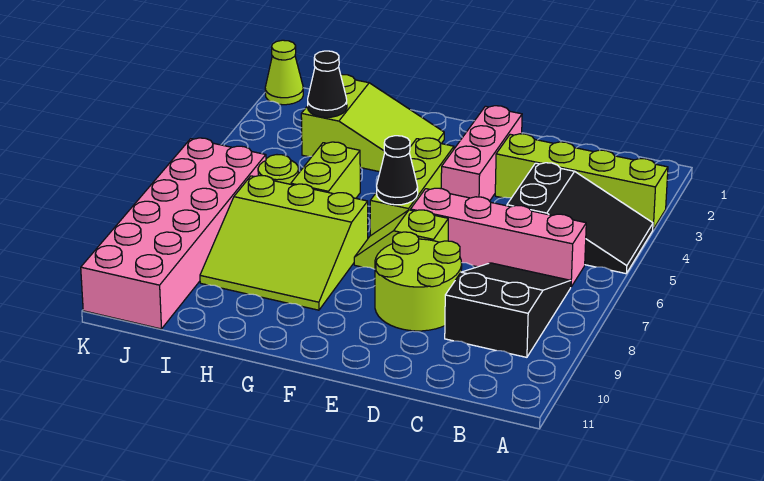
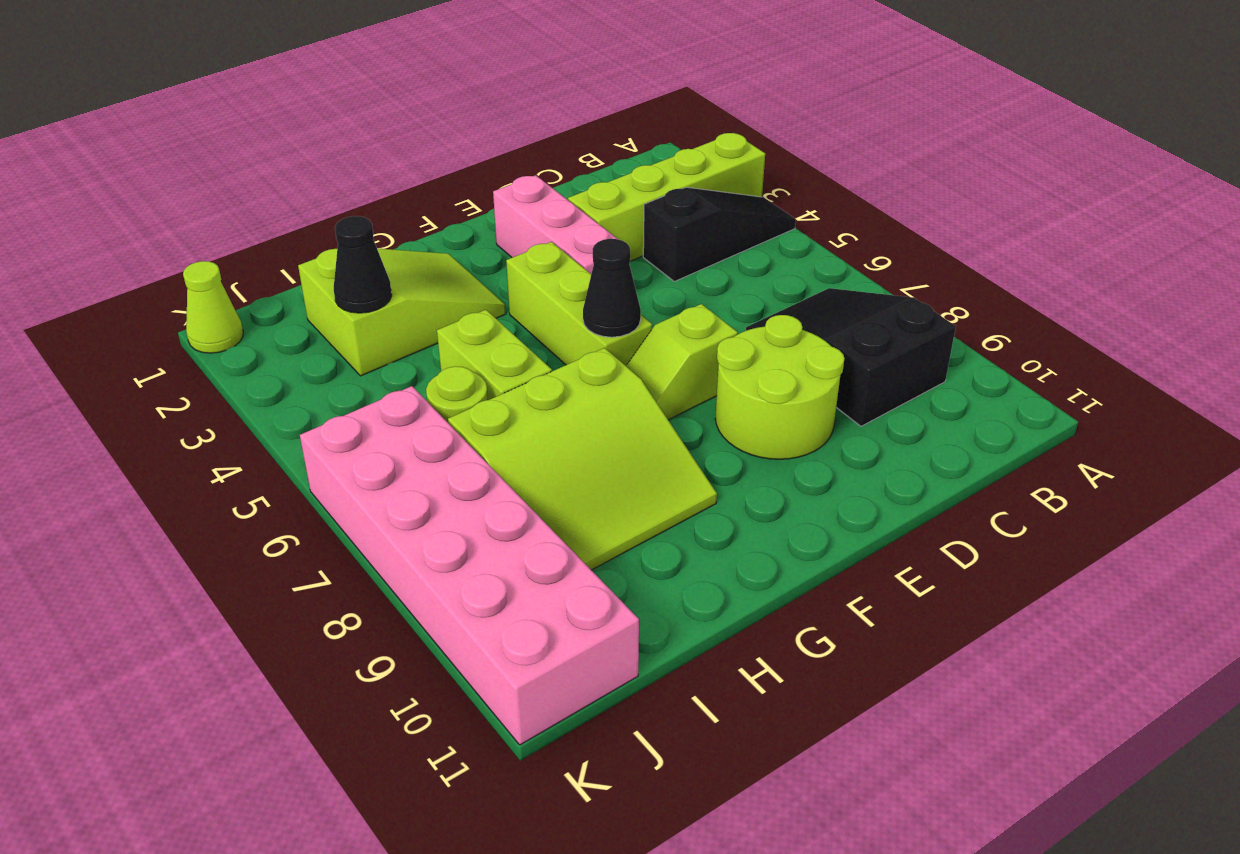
black slope A4:C5 level 1 top C -> black slope A4:C4 level 1 top C
pink brick B6:E6 level 1 -> none

